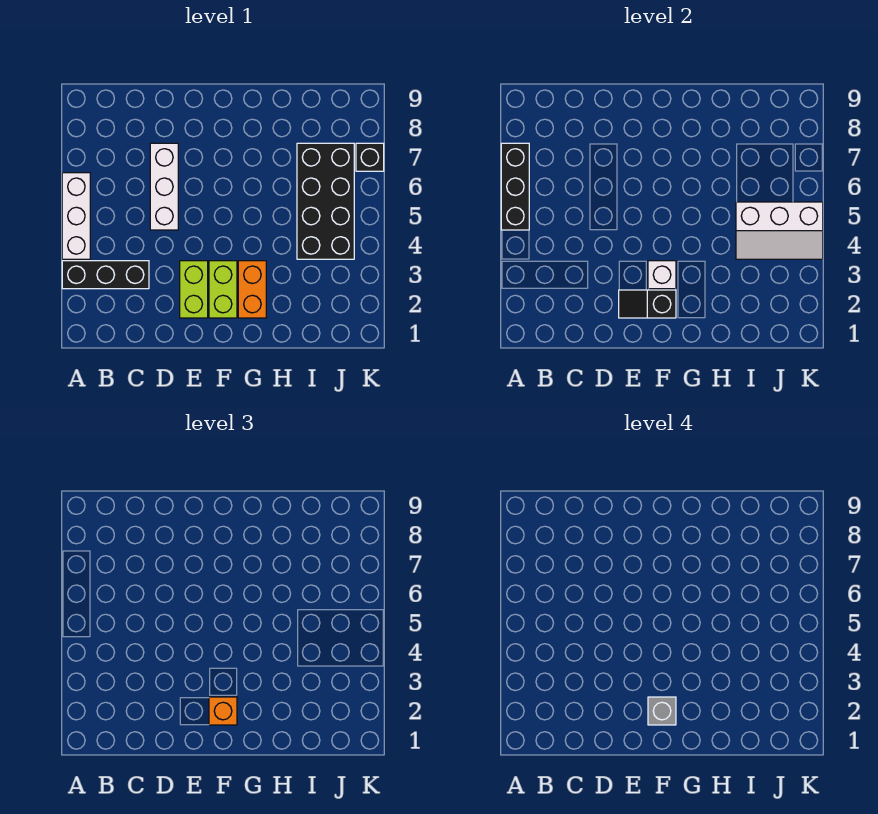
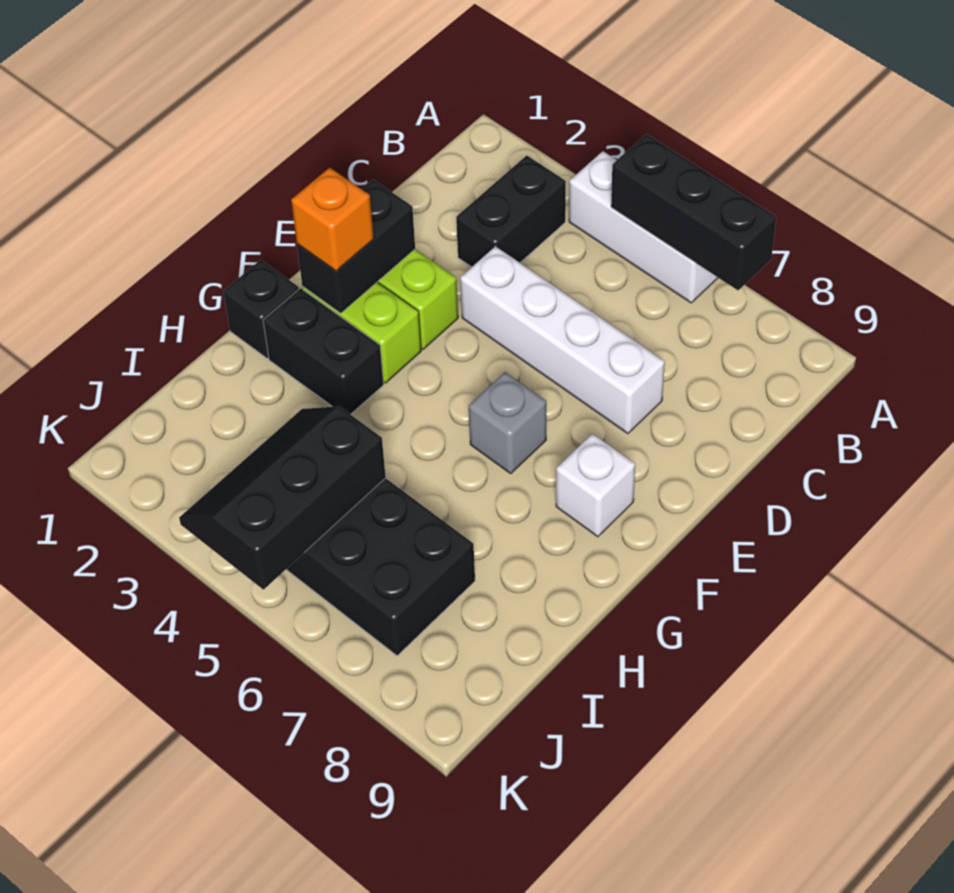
black brick A3:C3 level 1 -> black brick B3:C3 level 1
white brick D5:D7 level 1 -> white brick D4:D7 level 1
black slope E2:F2 level 2 top F -> black brick E2:F2 level 2
grey brick F2 level 4 -> grey brick F6 level 1
white brick F3 level 2 -> white brick F8 level 1
orange brick G2:G3 level 1 -> black brick G2:G3 level 1
white slope I4:K5 level 2 top 5 -> black slope I4:K5 level 2 top 5
black brick K7 level 1 -> black brick G1 level 1

